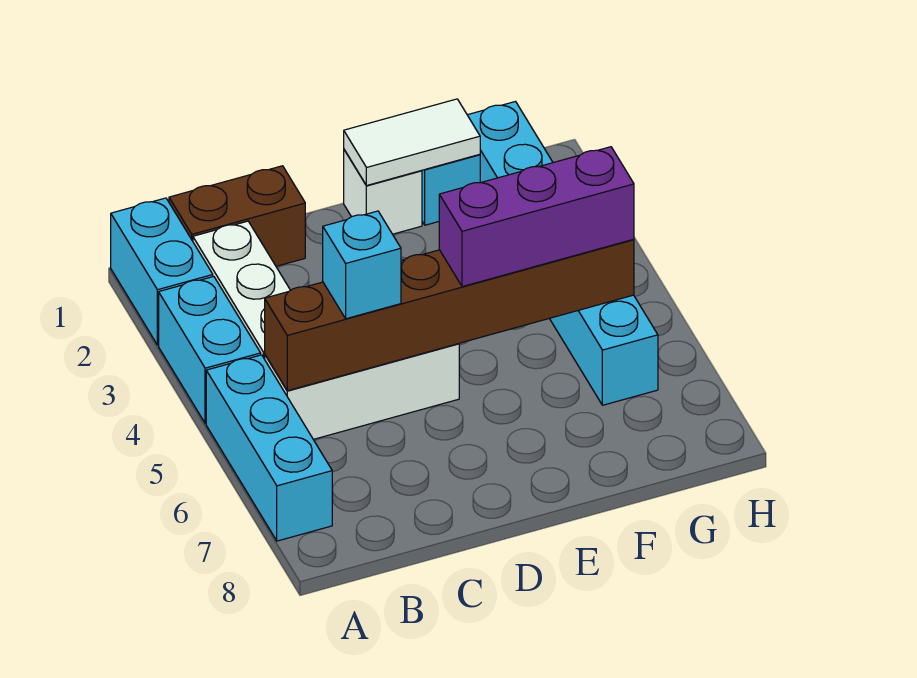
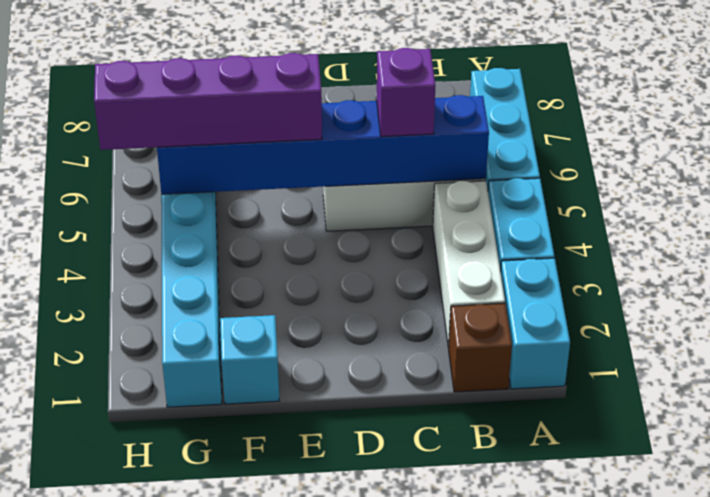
brown brick B1:C1 level 1 -> brown brick B1 level 1
brown brick B5:G5 level 2 -> blue brick B5:G5 level 2
cyan brick C5 level 3 -> purple brick C5 level 3
white brick E1 level 1 -> none
white tile E1:F1 level 2 -> none
purple brick E5:G5 level 3 -> purple brick E5:H5 level 3

